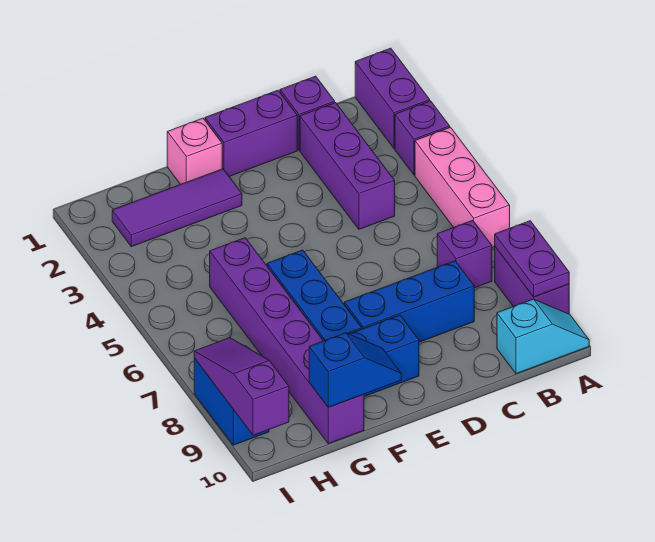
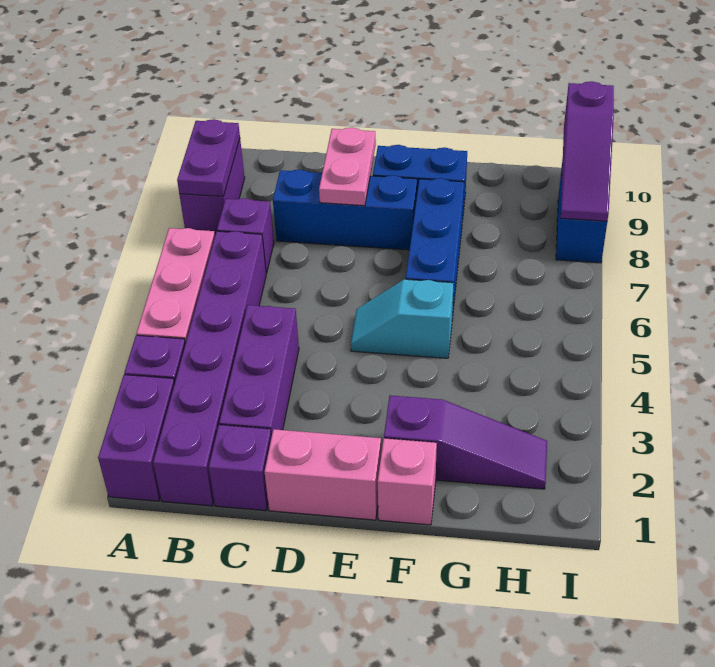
cyan slope A10:B10 level 1 top B -> cyan slope E5:F5 level 1 top F
purple brick D1:E1 level 1 -> pink brick D1:E1 level 1
none -> pink plate D8:D9 level 2
purple tile F2:H2 level 1 -> purple slope F2:H2 level 1 top F
blue slope F10:G10 level 2 top G -> none
purple brick G5:G10 level 1 -> purple brick B1:B6 level 1

